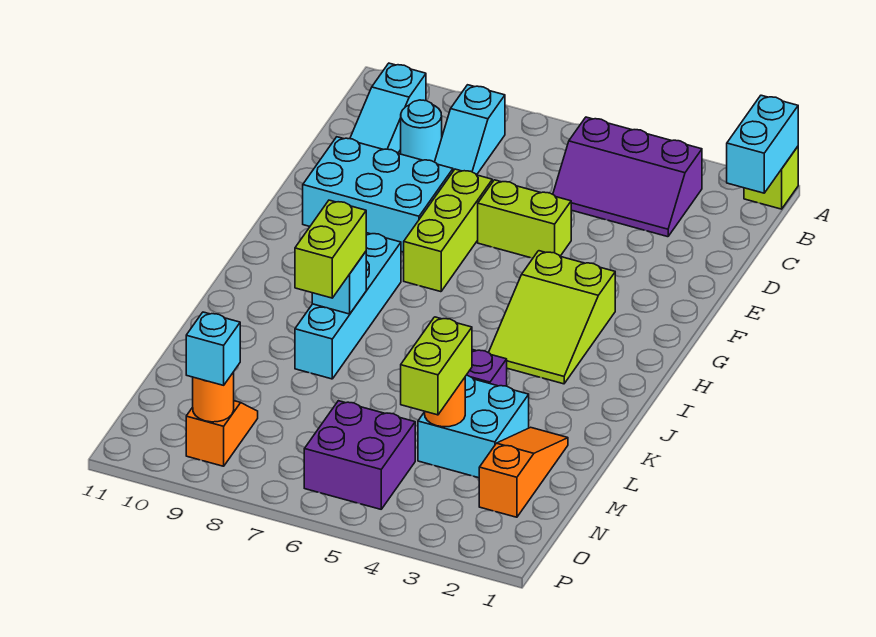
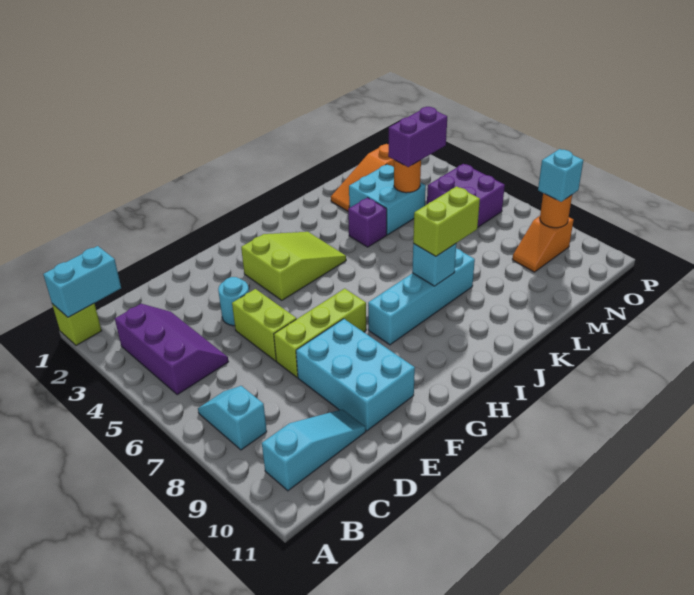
cyan slope B8:C8 level 1 top B -> cyan slope B7:B8 level 1 top 8
cyan round brick C9 level 1 -> cyan round brick E4 level 1
lime brick M4:N4 level 3 -> purple brick M4:N4 level 3

